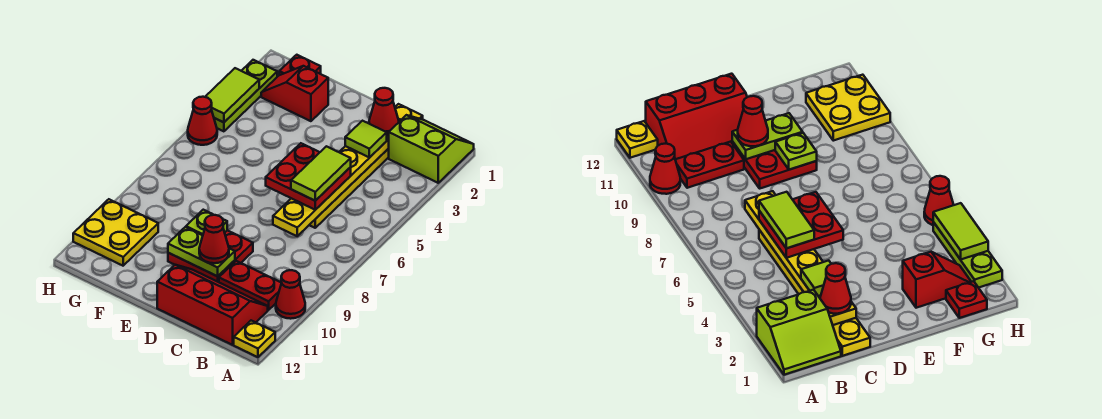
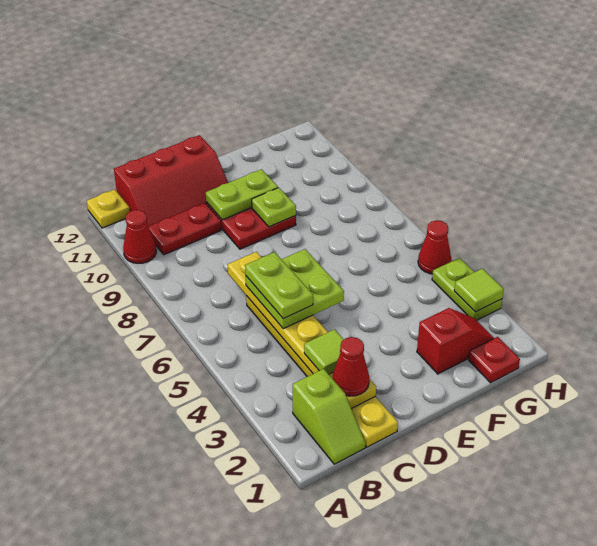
lime slope A1:B2 level 1 top 2 -> lime slope B1:B2 level 1 top 2
red plate C5:D6 level 3 -> lime plate C5:D6 level 3
lime tile C5:C6 level 4 -> lime plate C5:C6 level 4
red cone D10 level 3 -> none
yellow plate G10:H11 level 1 -> none
lime plate H2:H4 level 1 -> lime plate H3:H4 level 1
lime tile H3:H4 level 2 -> lime tile H3 level 2

